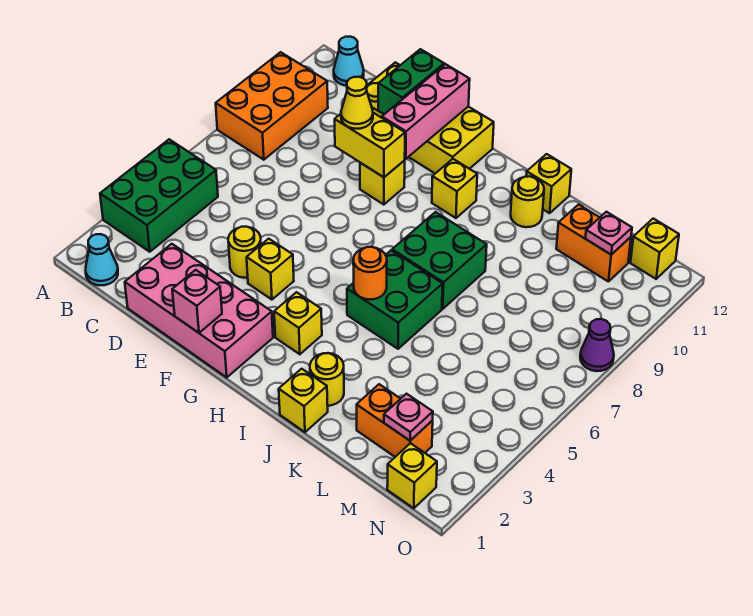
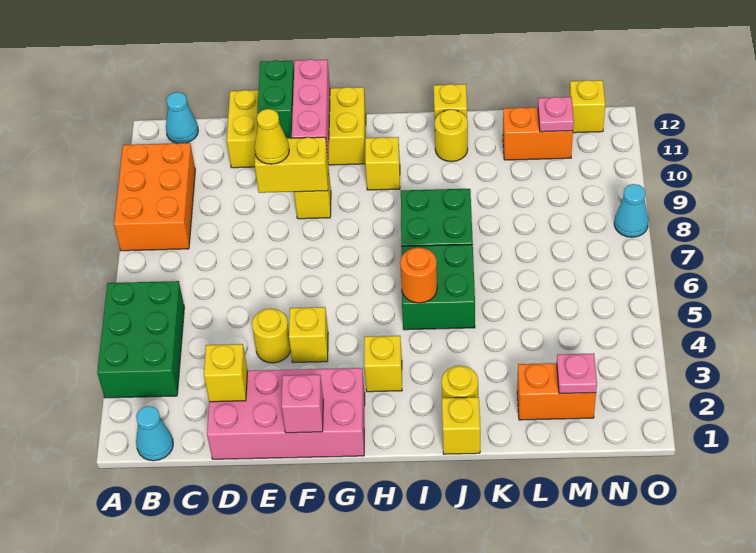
yellow brick N1 level 1 -> yellow brick D2 level 2
purple cone O8 level 1 -> cyan cone O8 level 1

